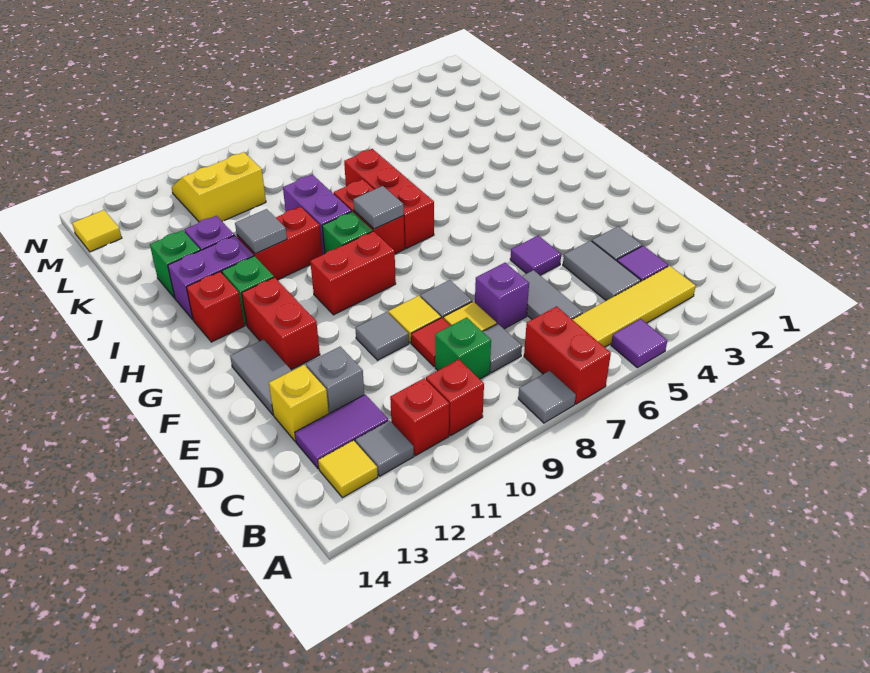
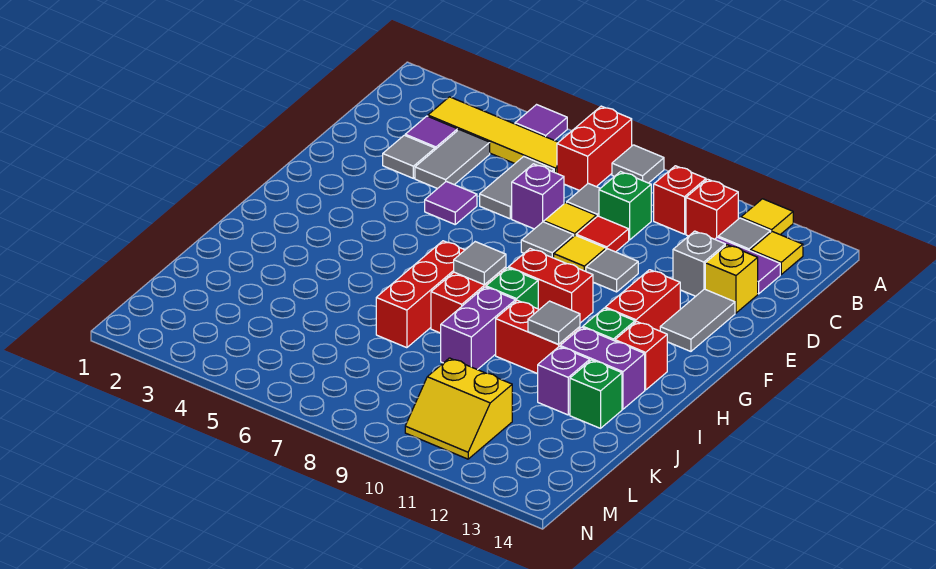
yellow tile M14 level 1 -> yellow tile A12 level 1

